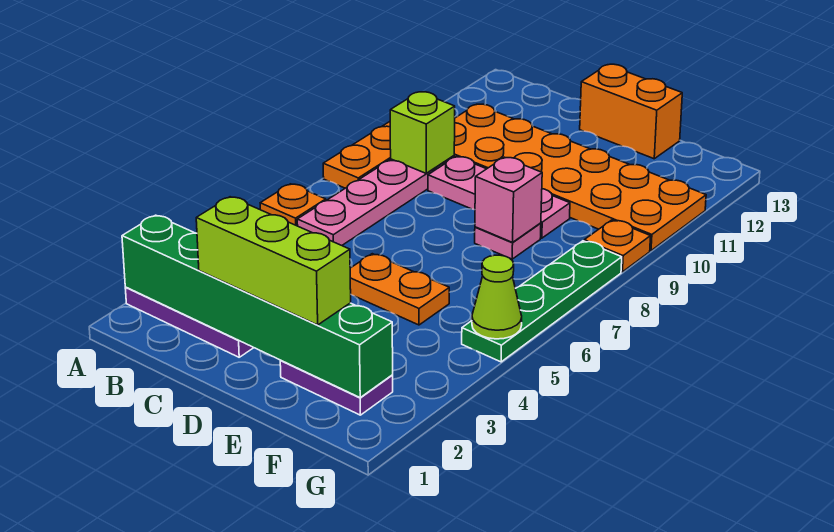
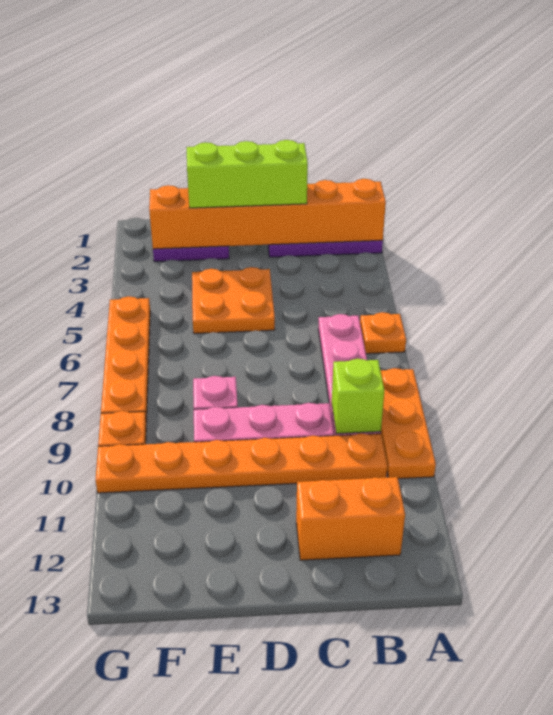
green brick A2:F2 level 2 -> orange brick A2:F2 level 2
orange plate B10:G11 level 1 -> orange plate B10:G10 level 1
orange plate D5:E5 level 1 -> orange plate D4:E5 level 1
orange brick D13:E13 level 1 -> orange brick B12:C12 level 1
pink brick E8 level 2 -> none
green plate G5:G8 level 1 -> orange plate G5:G8 level 1
lime cone G5 level 2 -> none

